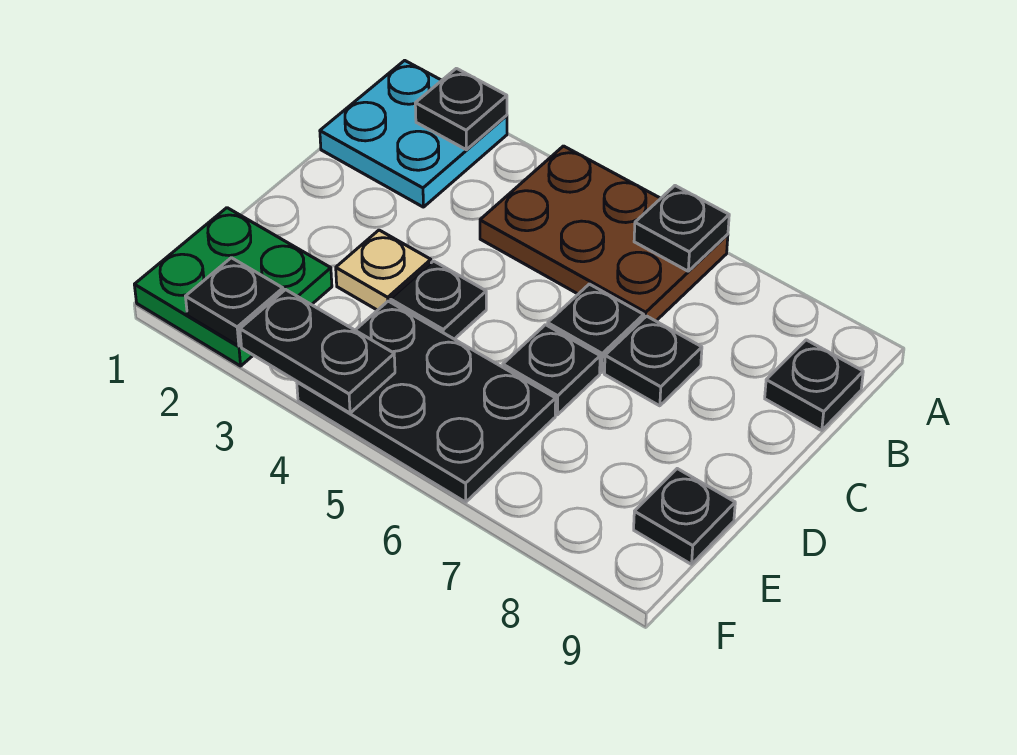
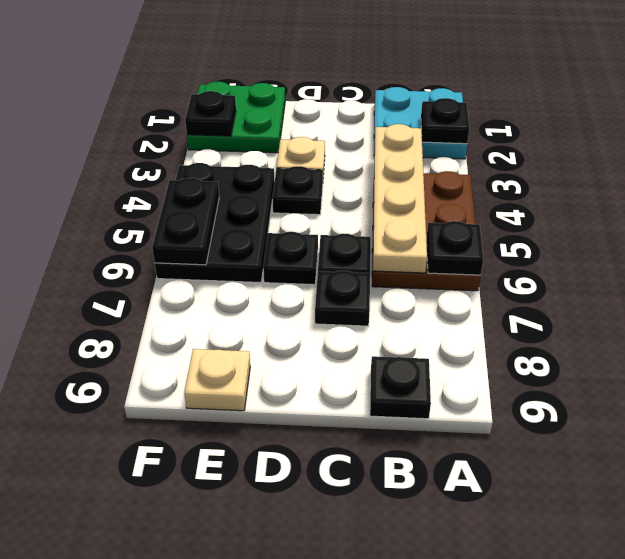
none -> tan plate B3:B6 level 2
black plate E9 level 1 -> tan plate E9 level 1
black plate F3:F4 level 2 -> black plate F5:F6 level 2

